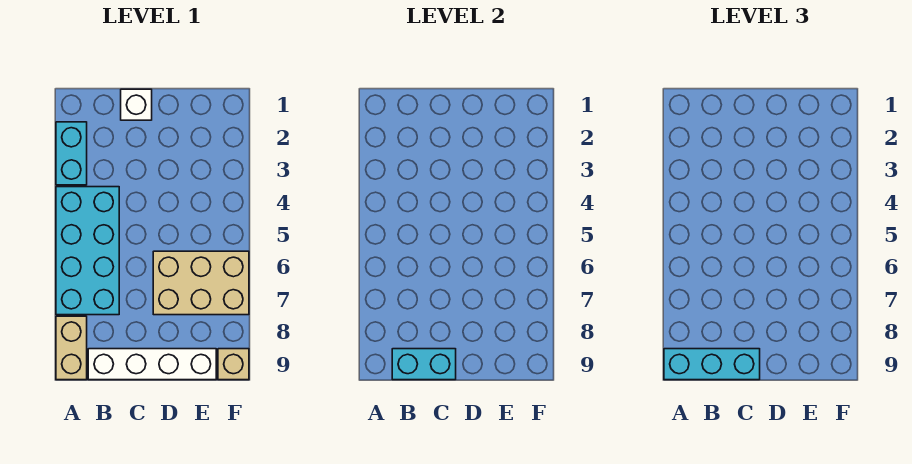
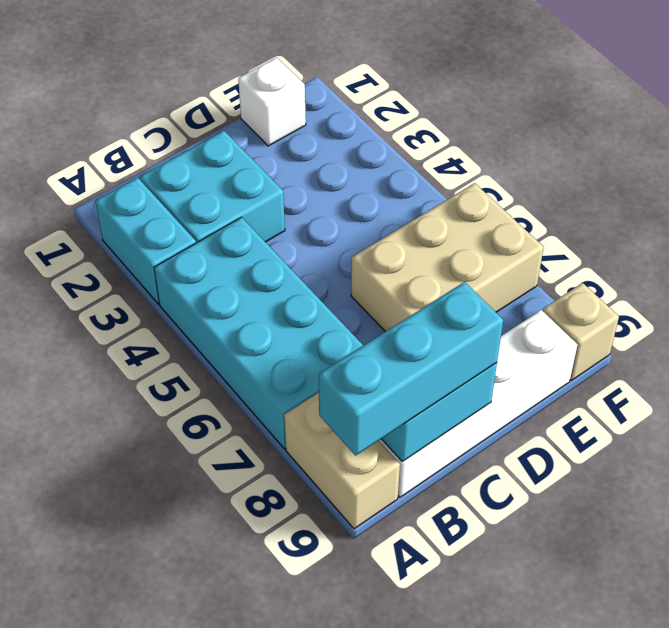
none -> cyan brick B2:C3 level 1
white brick C1 level 1 -> white brick E1 level 1

